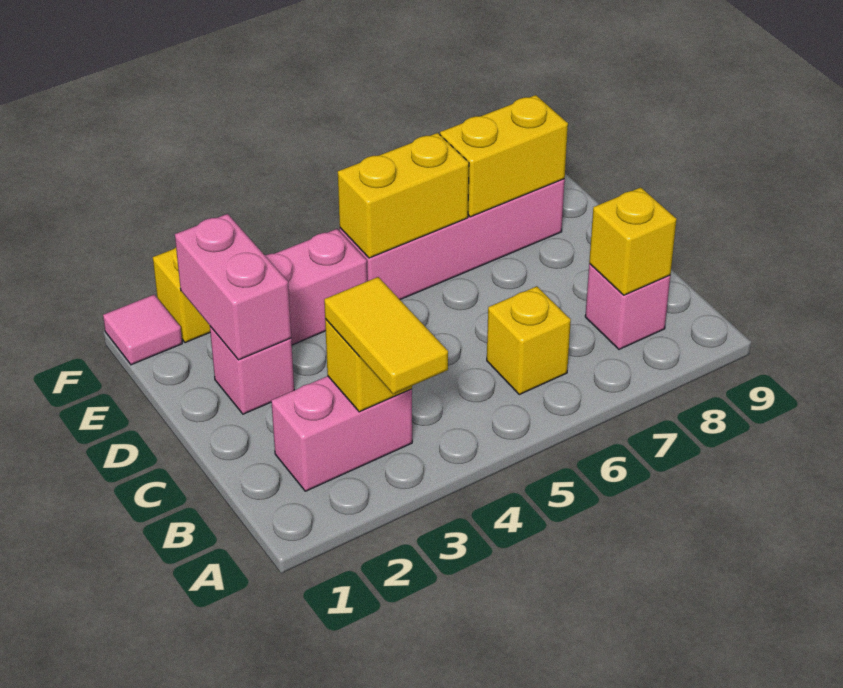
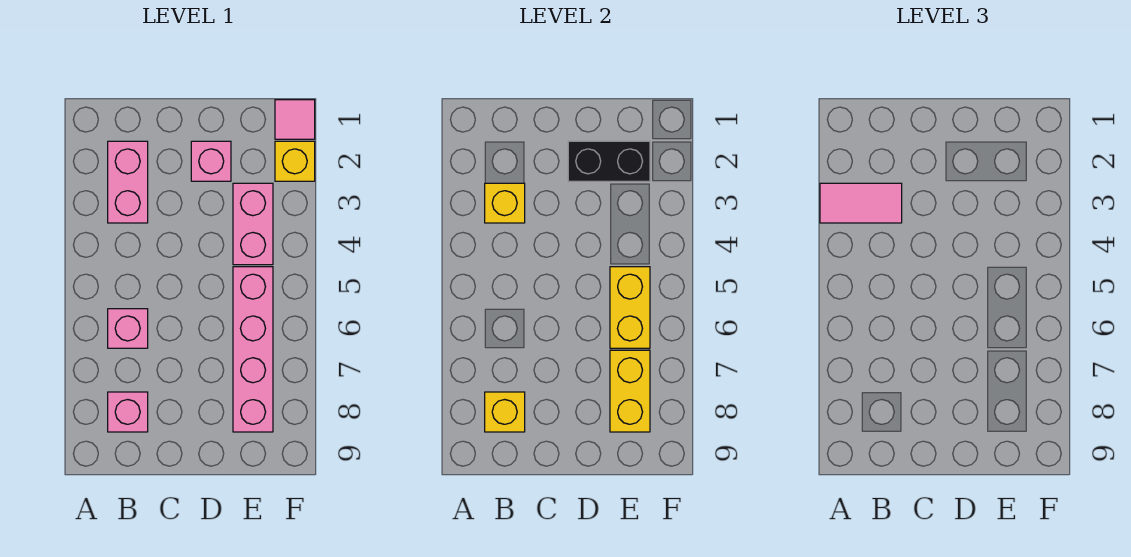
yellow tile A3:B3 level 3 -> pink tile A3:B3 level 3
yellow brick B6 level 1 -> pink brick B6 level 1
pink brick D2:E2 level 2 -> black brick D2:E2 level 2

